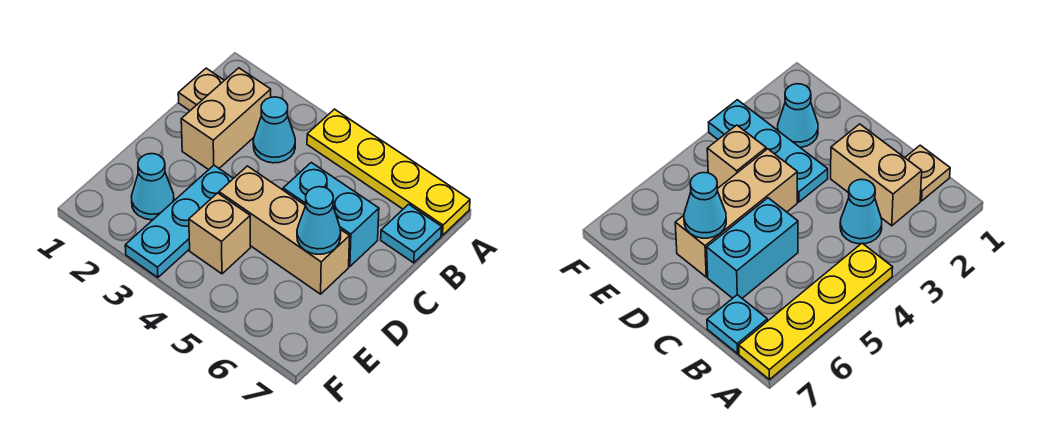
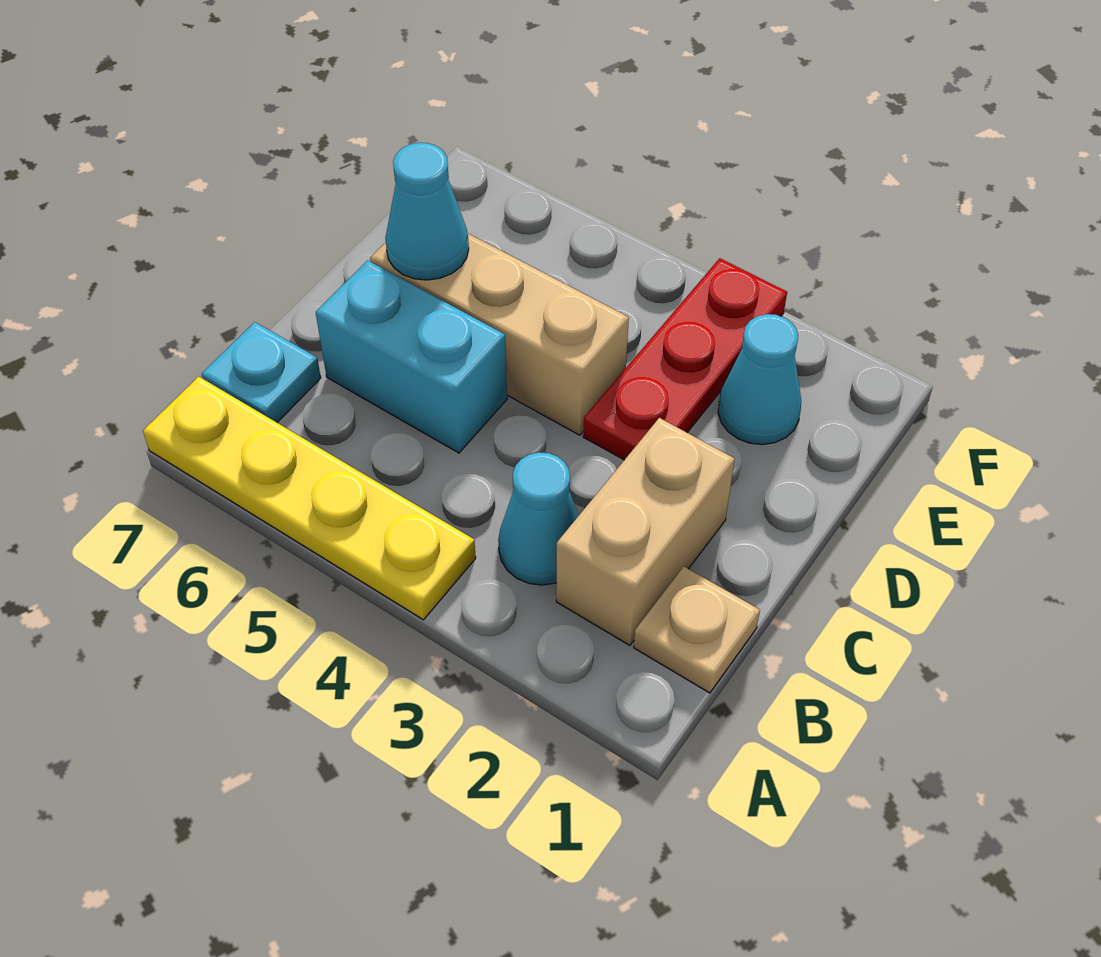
cyan plate D3:F3 level 1 -> red plate D3:F3 level 1
tan brick E4 level 1 -> none

